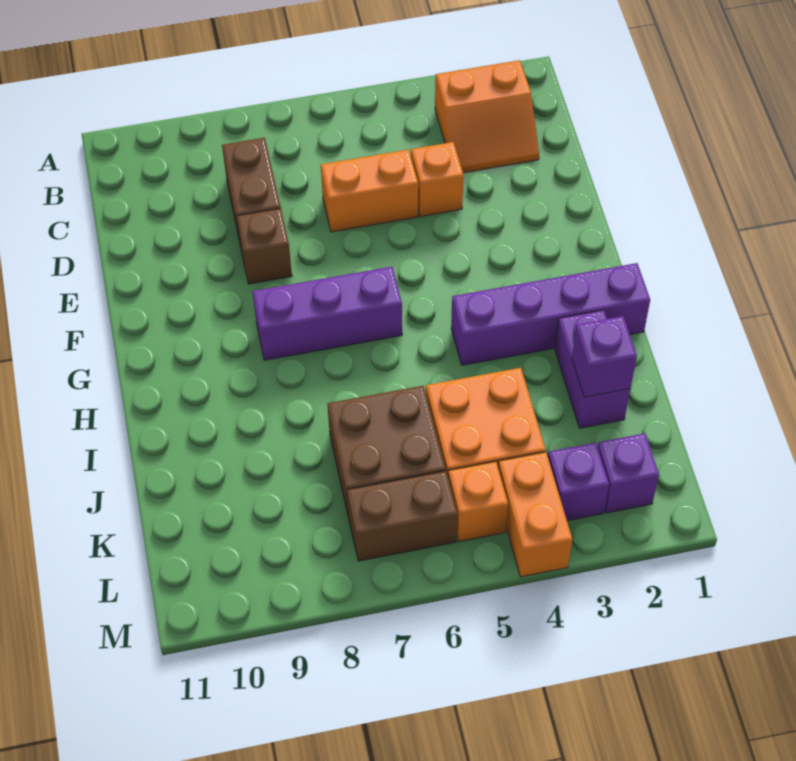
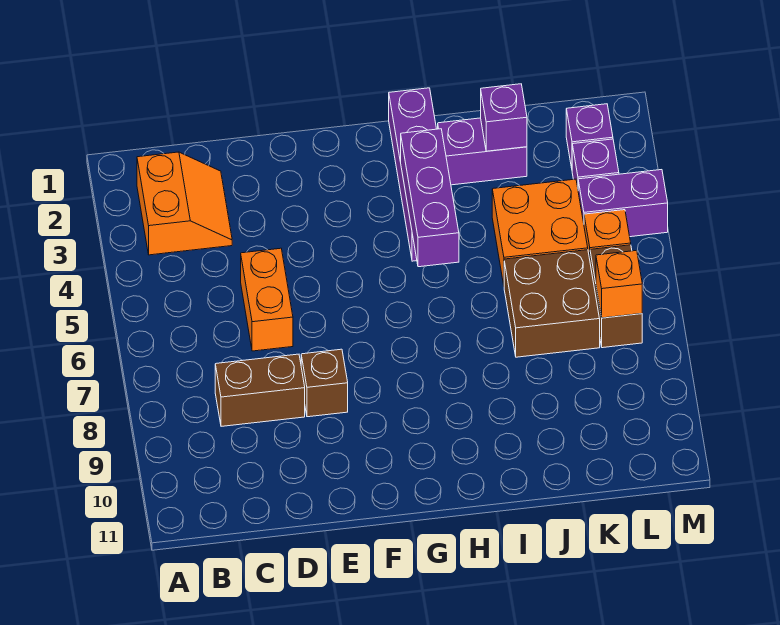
orange brick D4 level 1 -> orange brick L7 level 2
purple brick G6:G8 level 1 -> purple brick H3:H5 level 2
orange brick L4:M4 level 1 -> purple brick L4:M4 level 1

